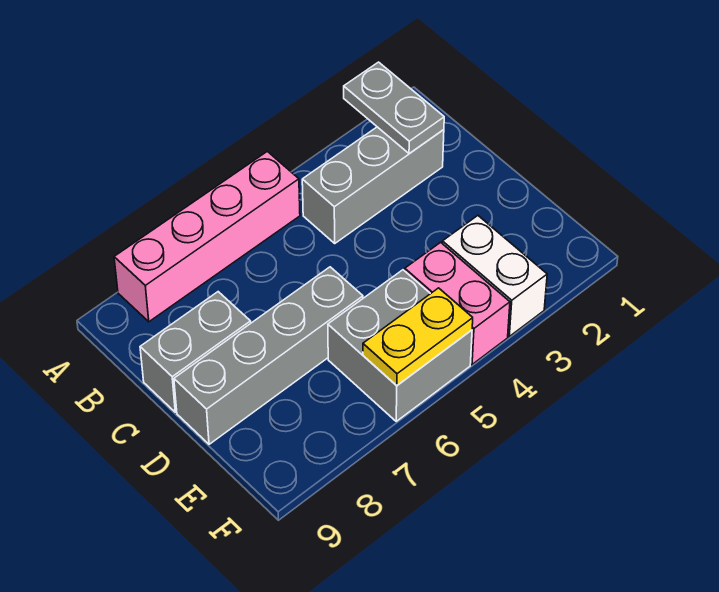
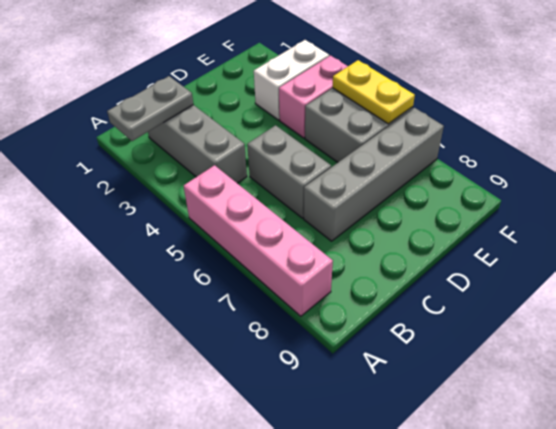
grey brick C8:C9 level 1 -> grey brick C5:C6 level 1
grey brick D6:D9 level 1 -> grey brick C7:F7 level 1

